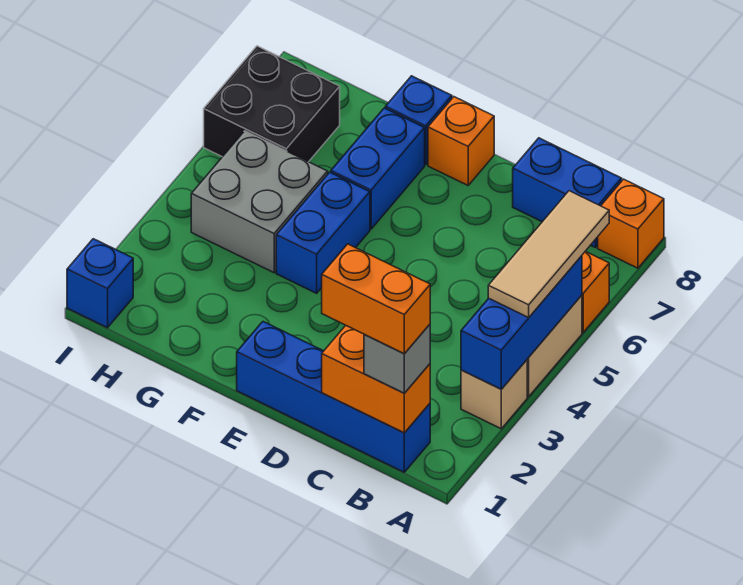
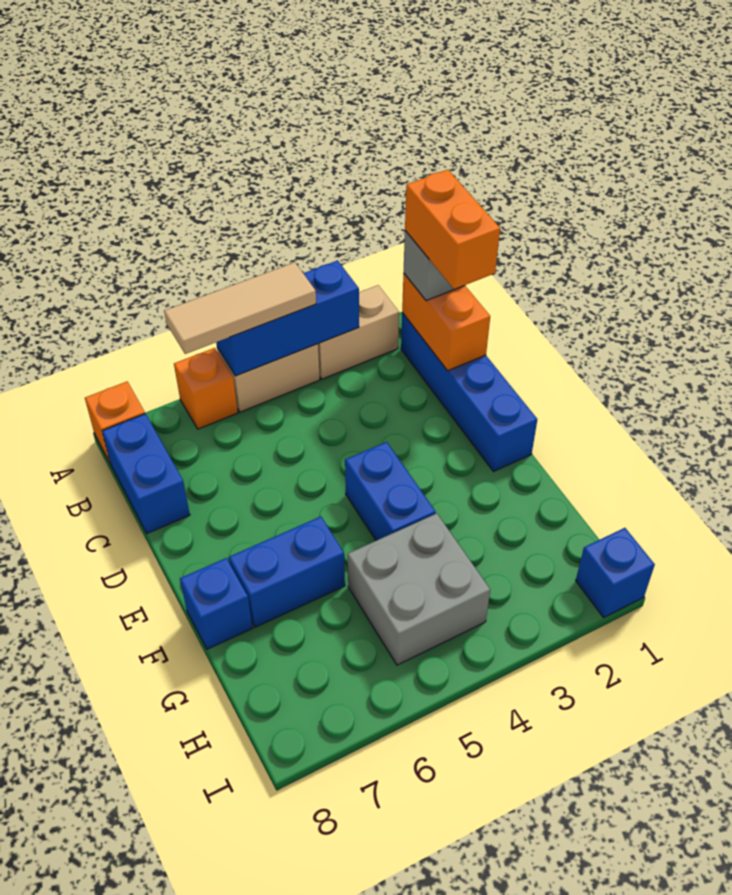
tan brick A3 level 1 -> tan brick A2:A3 level 1
orange brick E8 level 1 -> none
blue brick F4:F5 level 1 -> blue brick E4:F4 level 1
black brick H6:I7 level 1 -> none

